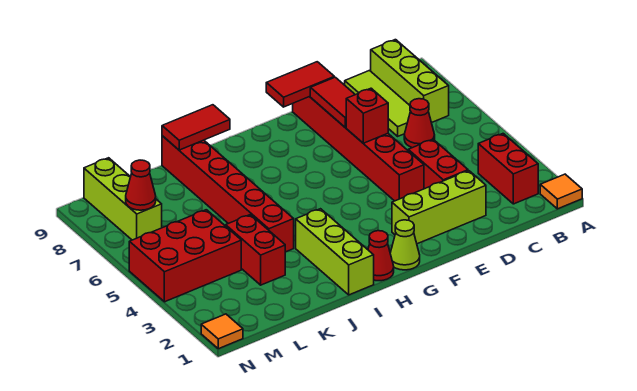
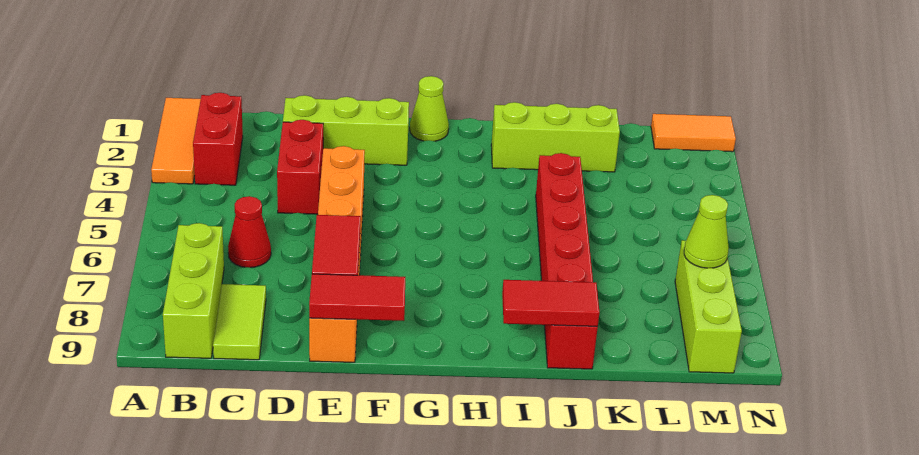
orange tile A1 level 1 -> orange tile A1:A3 level 1
lime tile C7:C9 level 1 -> lime tile C8:C9 level 1
red brick E4:E9 level 1 -> orange brick E4:E9 level 1
red brick E6 level 2 -> none
red cone H1 level 1 -> none
lime brick I1:I3 level 1 -> lime brick I2:K2 level 1
red brick K3:K4 level 1 -> none
red brick L4:N5 level 1 -> none
red cone M7 level 2 -> lime cone M7 level 2
orange tile N1 level 1 -> orange tile M1:N1 level 1

